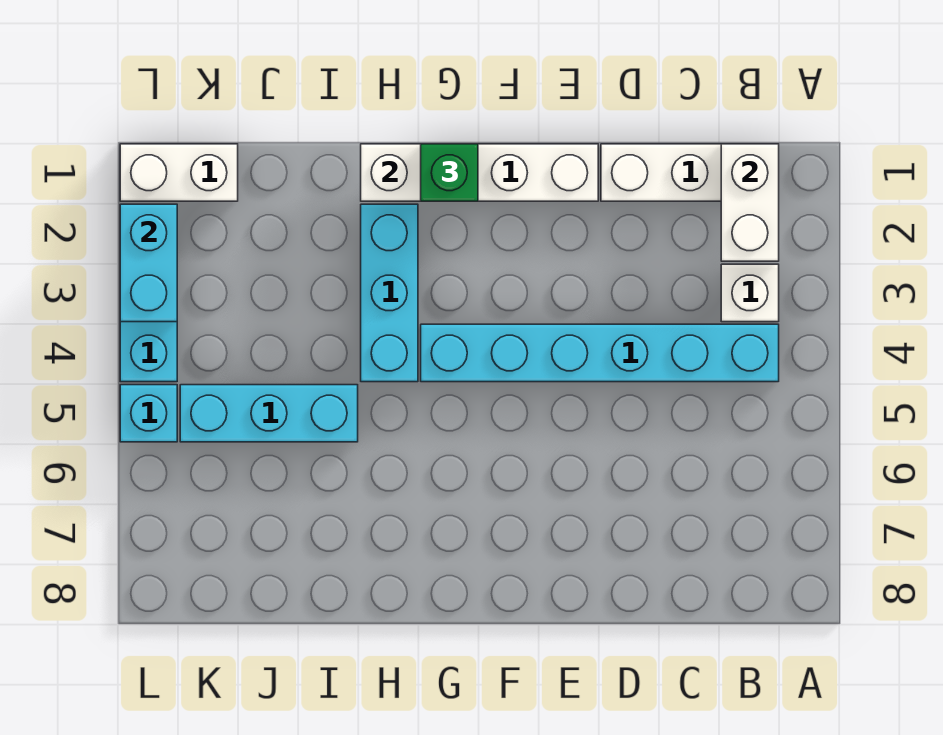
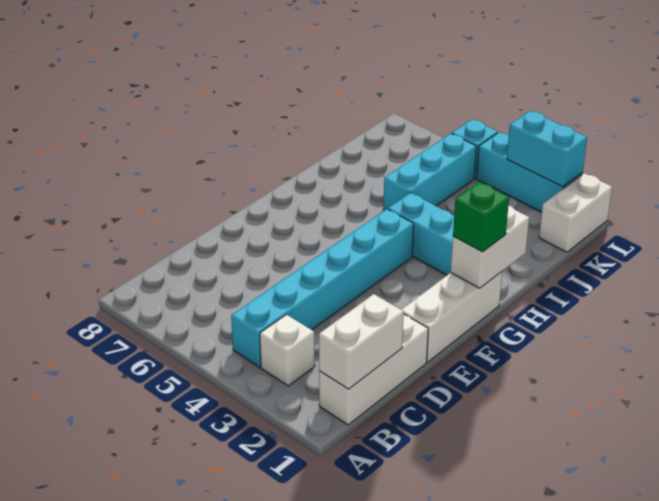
white brick B1:B2 level 2 -> white brick B1:C1 level 2

